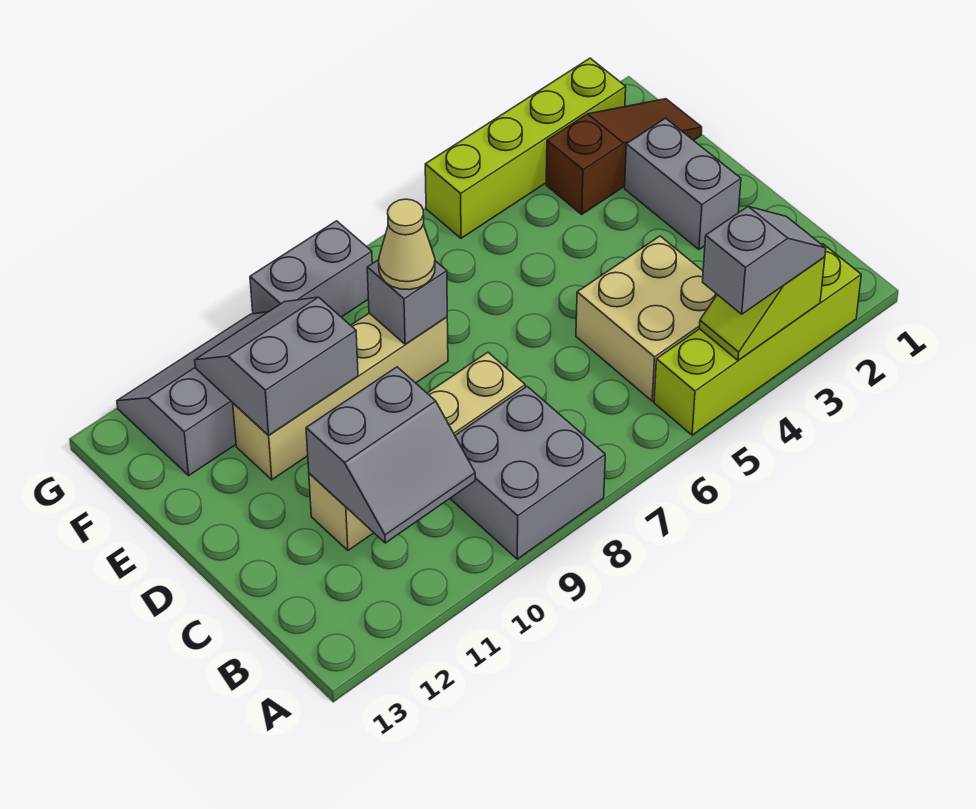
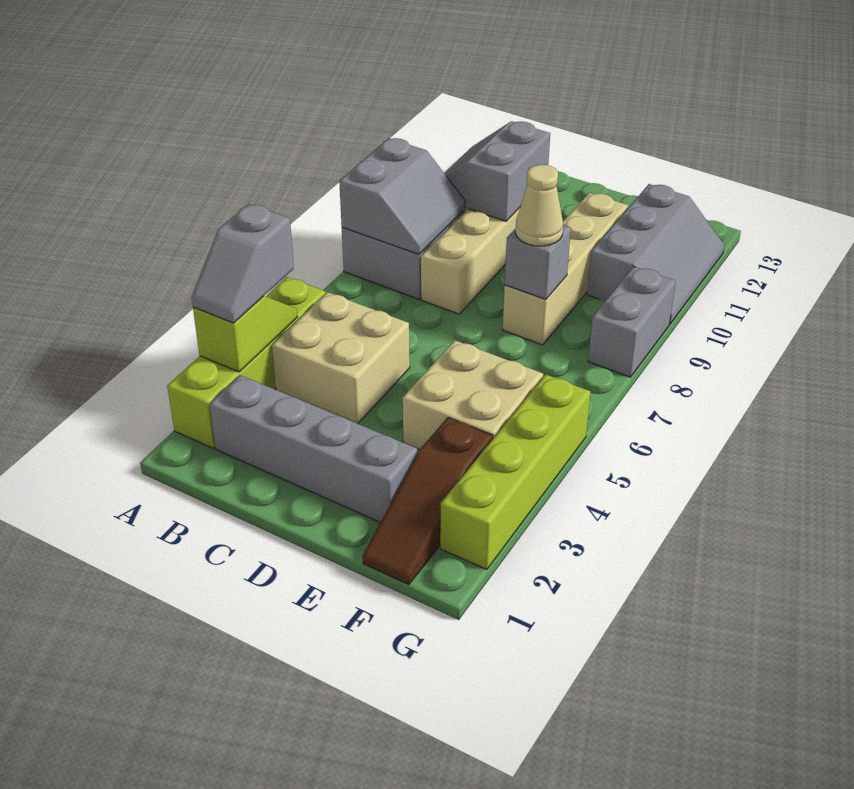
grey brick D2:E2 level 1 -> grey brick B2:E2 level 1
none -> tan brick E4:F5 level 1
grey slope E10:F11 level 2 top E -> grey slope A8:B9 level 2 top A

